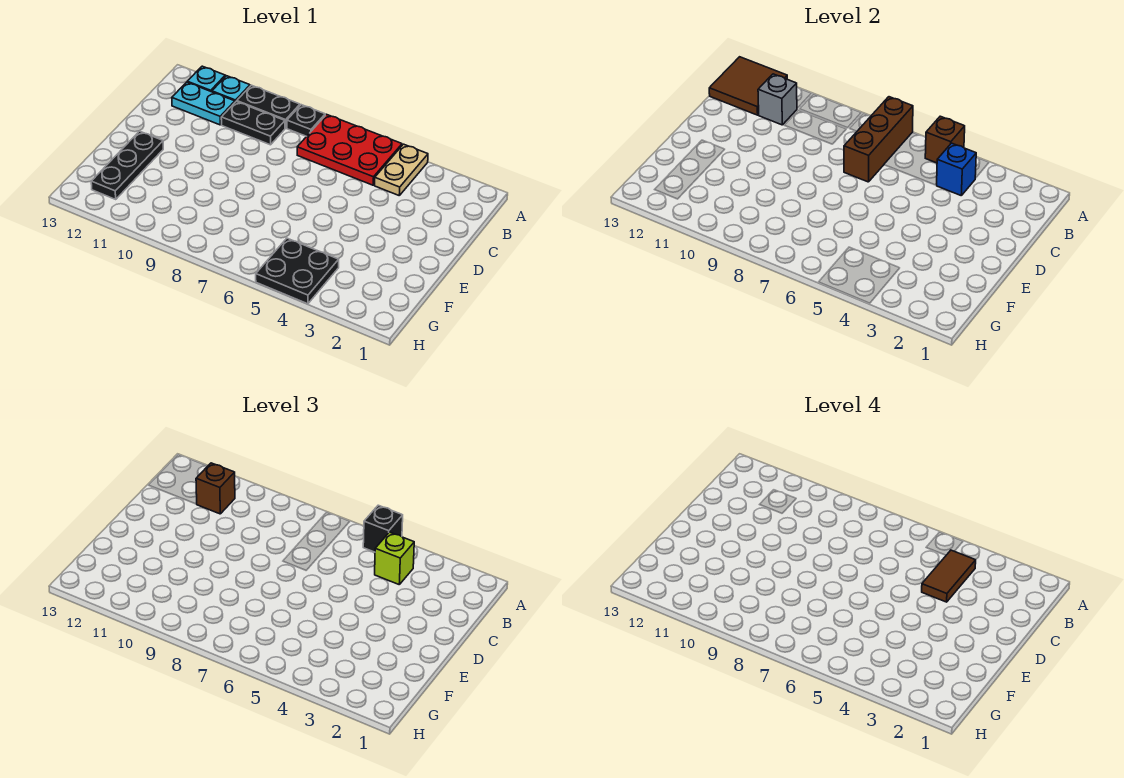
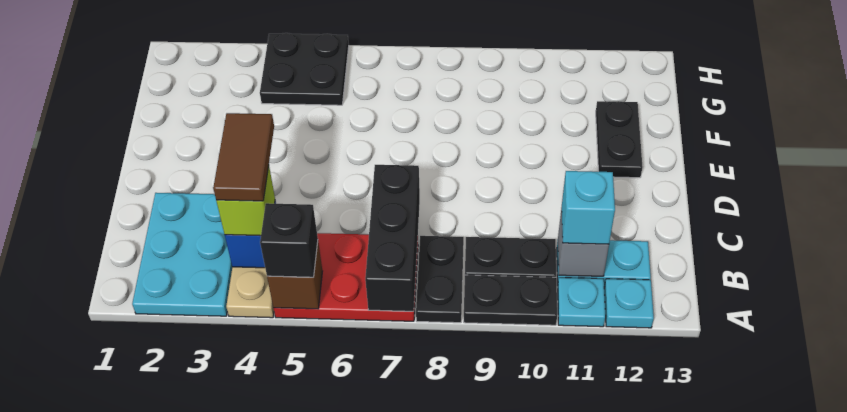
none -> cyan plate A2:C3 level 1
brown brick A7:C7 level 2 -> black brick A7:C7 level 2
black plate A8 level 1 -> black plate A8:B8 level 1
brown tile A12:B13 level 2 -> none
brown brick B11 level 3 -> cyan brick B11 level 3
black plate E12:G12 level 1 -> black plate E12:F12 level 1

